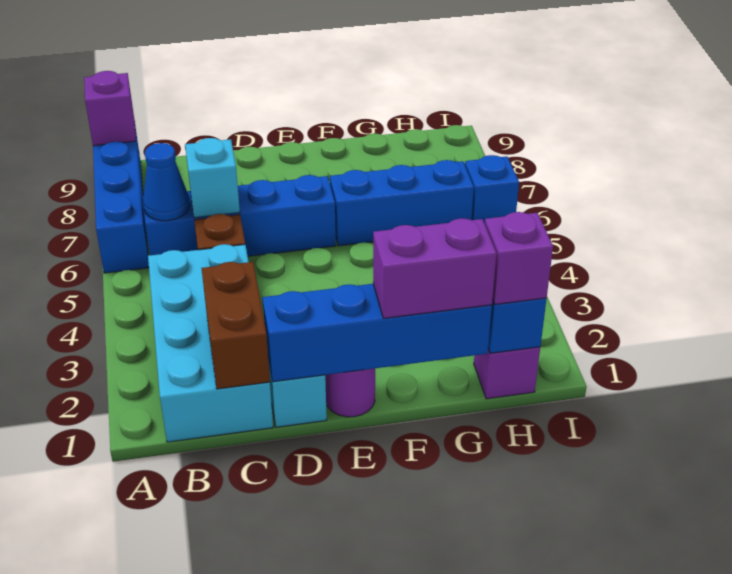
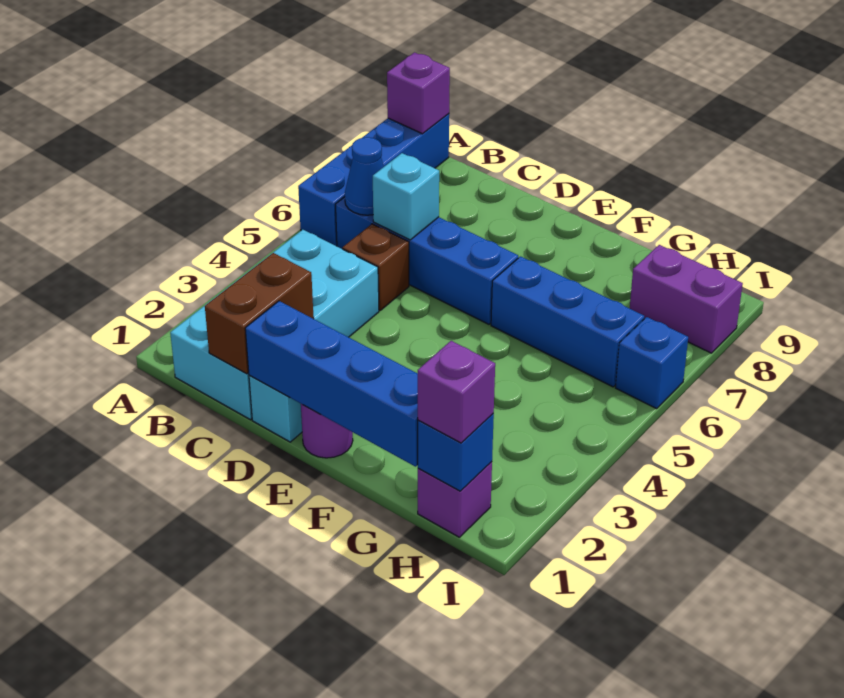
purple brick F1:G1 level 3 -> purple brick H8:I8 level 1

